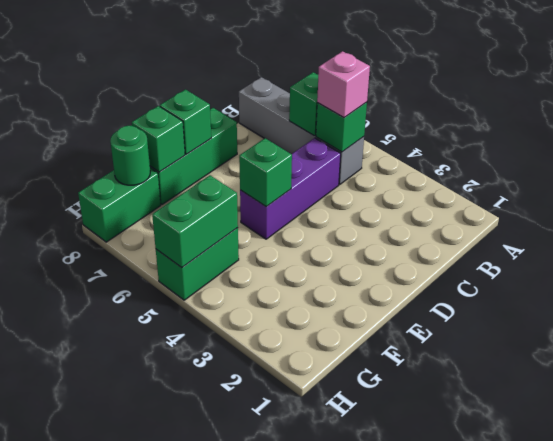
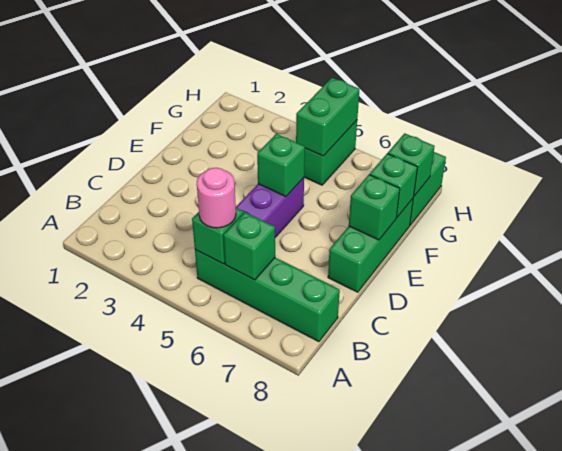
grey brick B5:B8 level 1 -> green brick B5:B8 level 1
pink brick B5 level 3 -> pink round brick B5 level 3
green round brick G8 level 2 -> green brick G8 level 2

